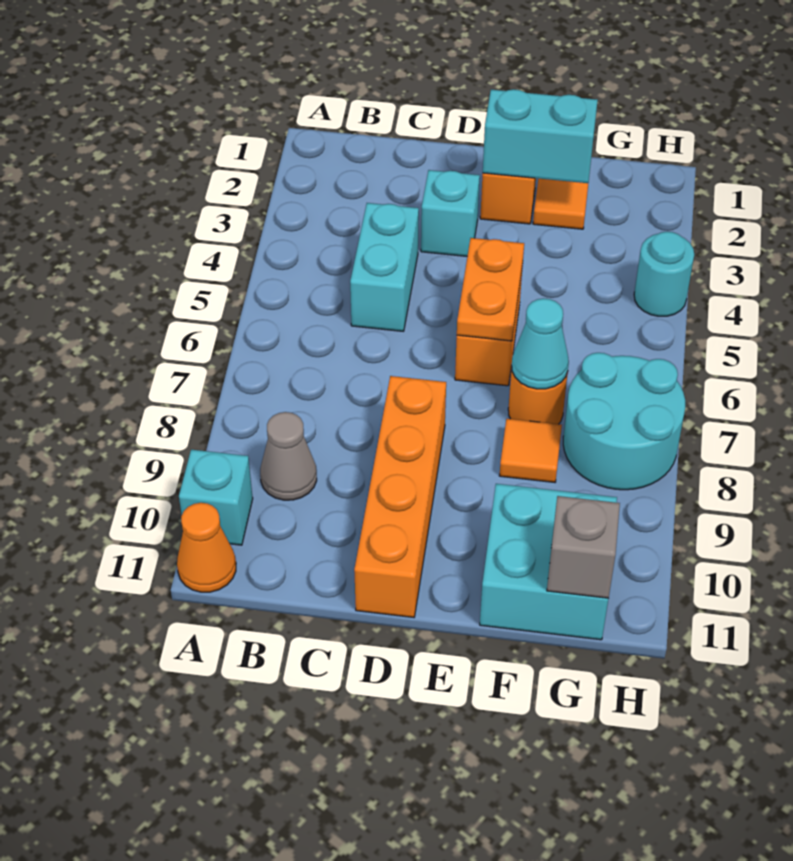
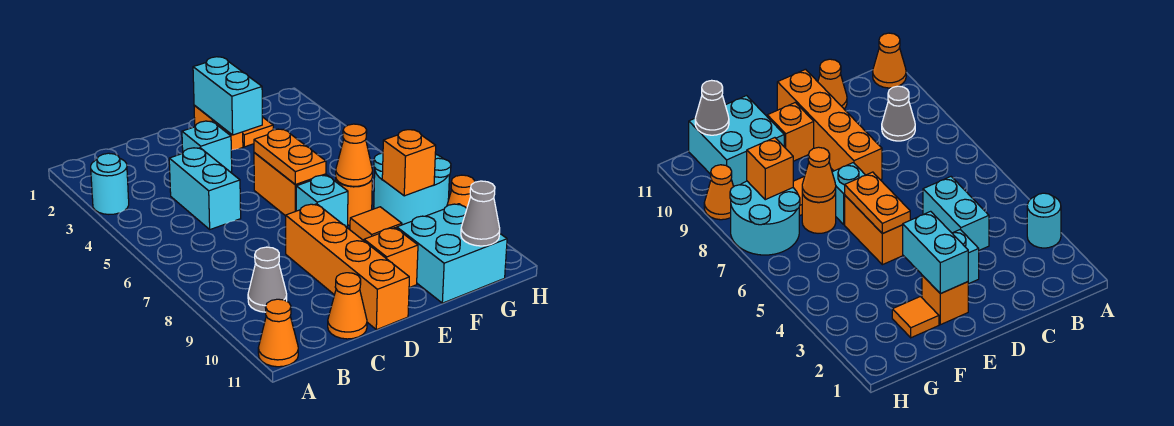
cyan brick A10 level 1 -> cyan brick E7 level 1
none -> orange cone C11 level 1
cyan brick E2:F2 level 2 -> cyan brick E2:E3 level 2
none -> orange brick E10 level 1
cyan cone F7 level 2 -> orange cone F7 level 2
none -> orange brick G8 level 2
grey brick G11 level 2 -> grey cone G11 level 2
cyan round brick H4 level 1 -> cyan round brick A3 level 1
none -> orange cone H9 level 1

